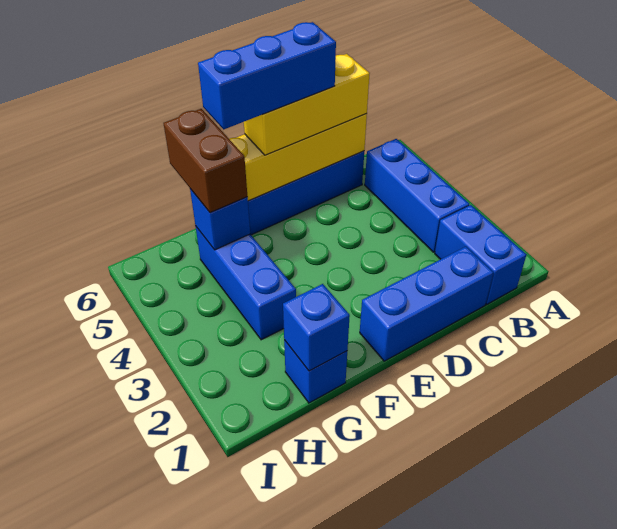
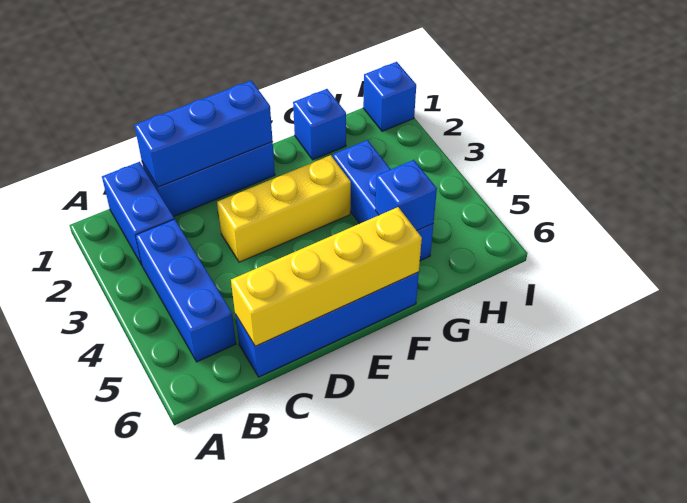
yellow brick C6:E6 level 3 -> yellow brick D3:F3 level 1
blue brick D6:F6 level 4 -> blue brick C1:E1 level 2
blue brick G1 level 2 -> blue brick I1 level 1
brown brick G5:G6 level 3 -> none

